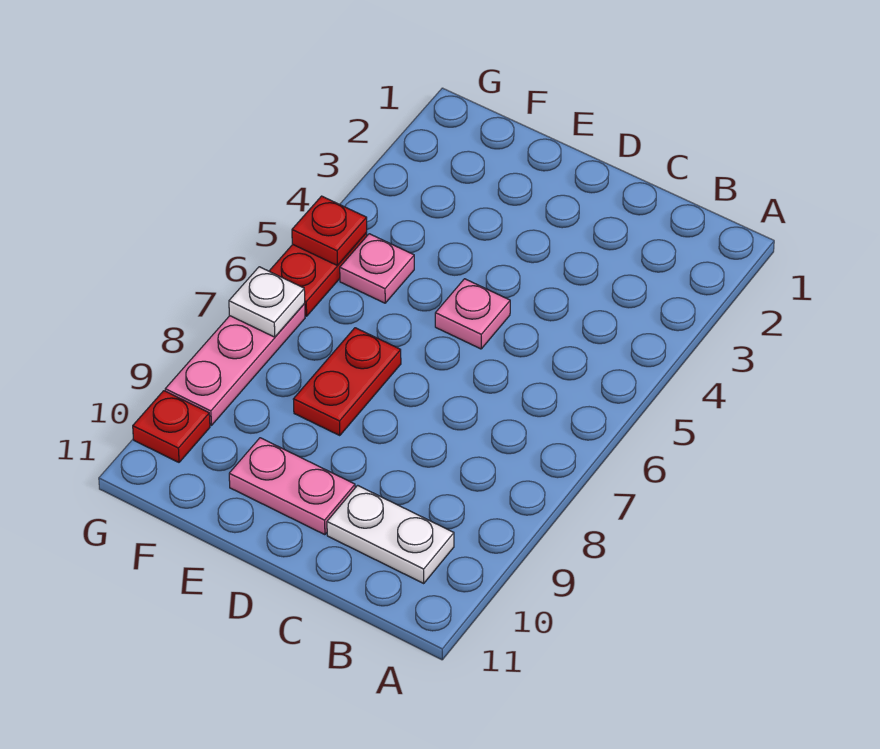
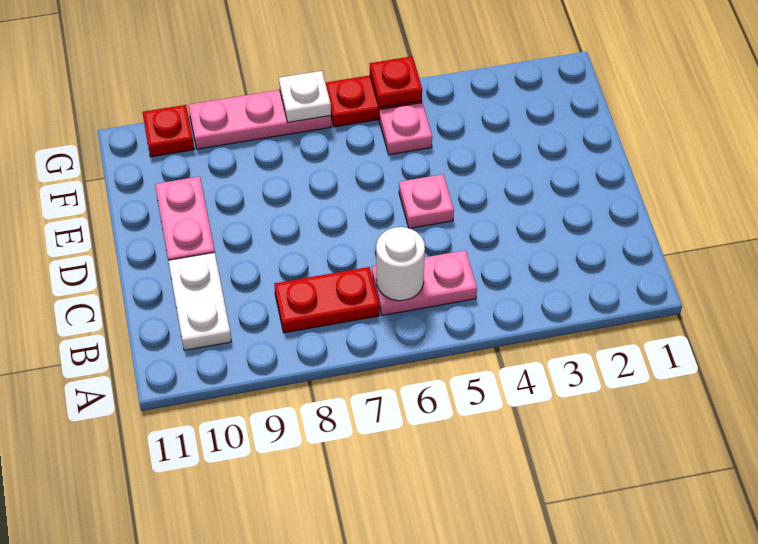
none -> pink plate B5:B6 level 1
none -> white round brick B6 level 2
red plate E7:E8 level 1 -> red plate B7:B8 level 1

